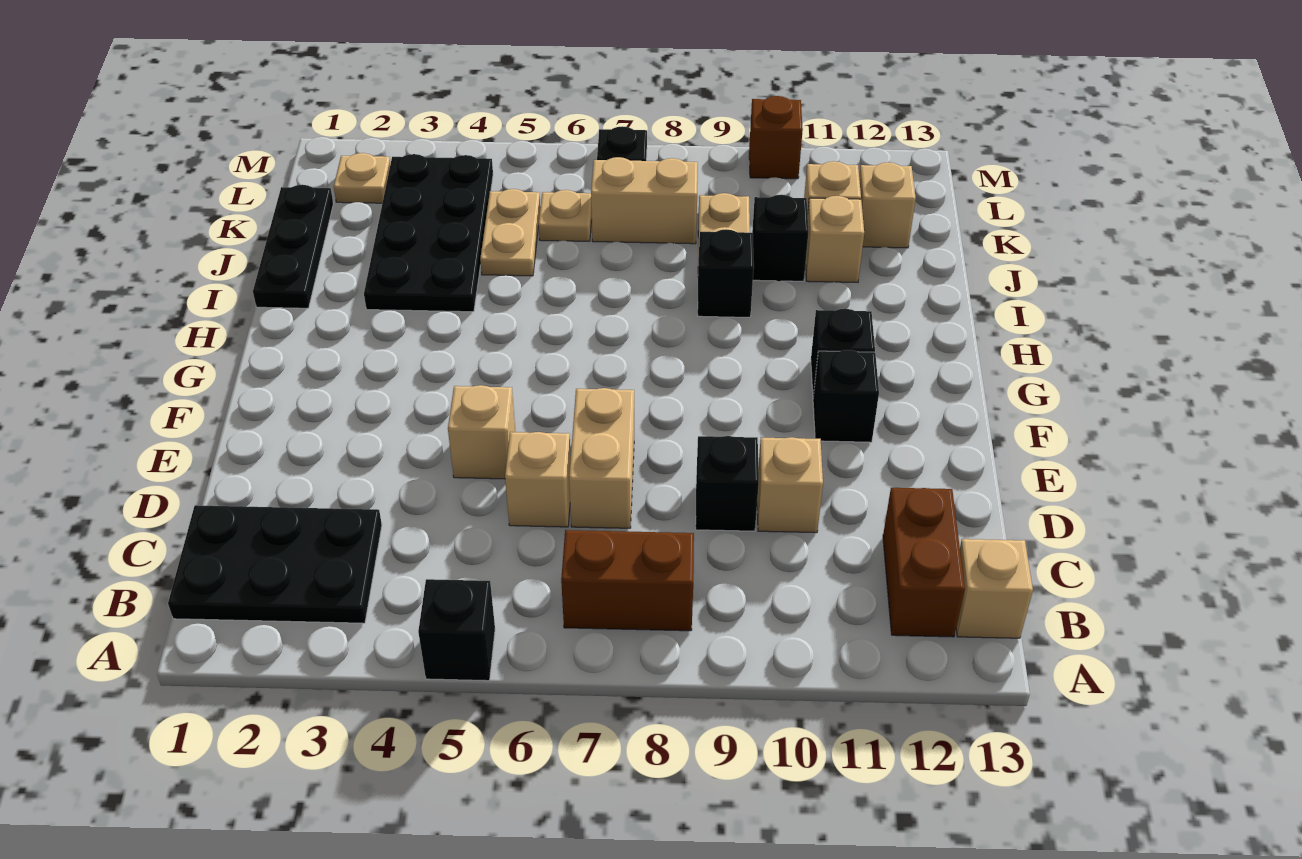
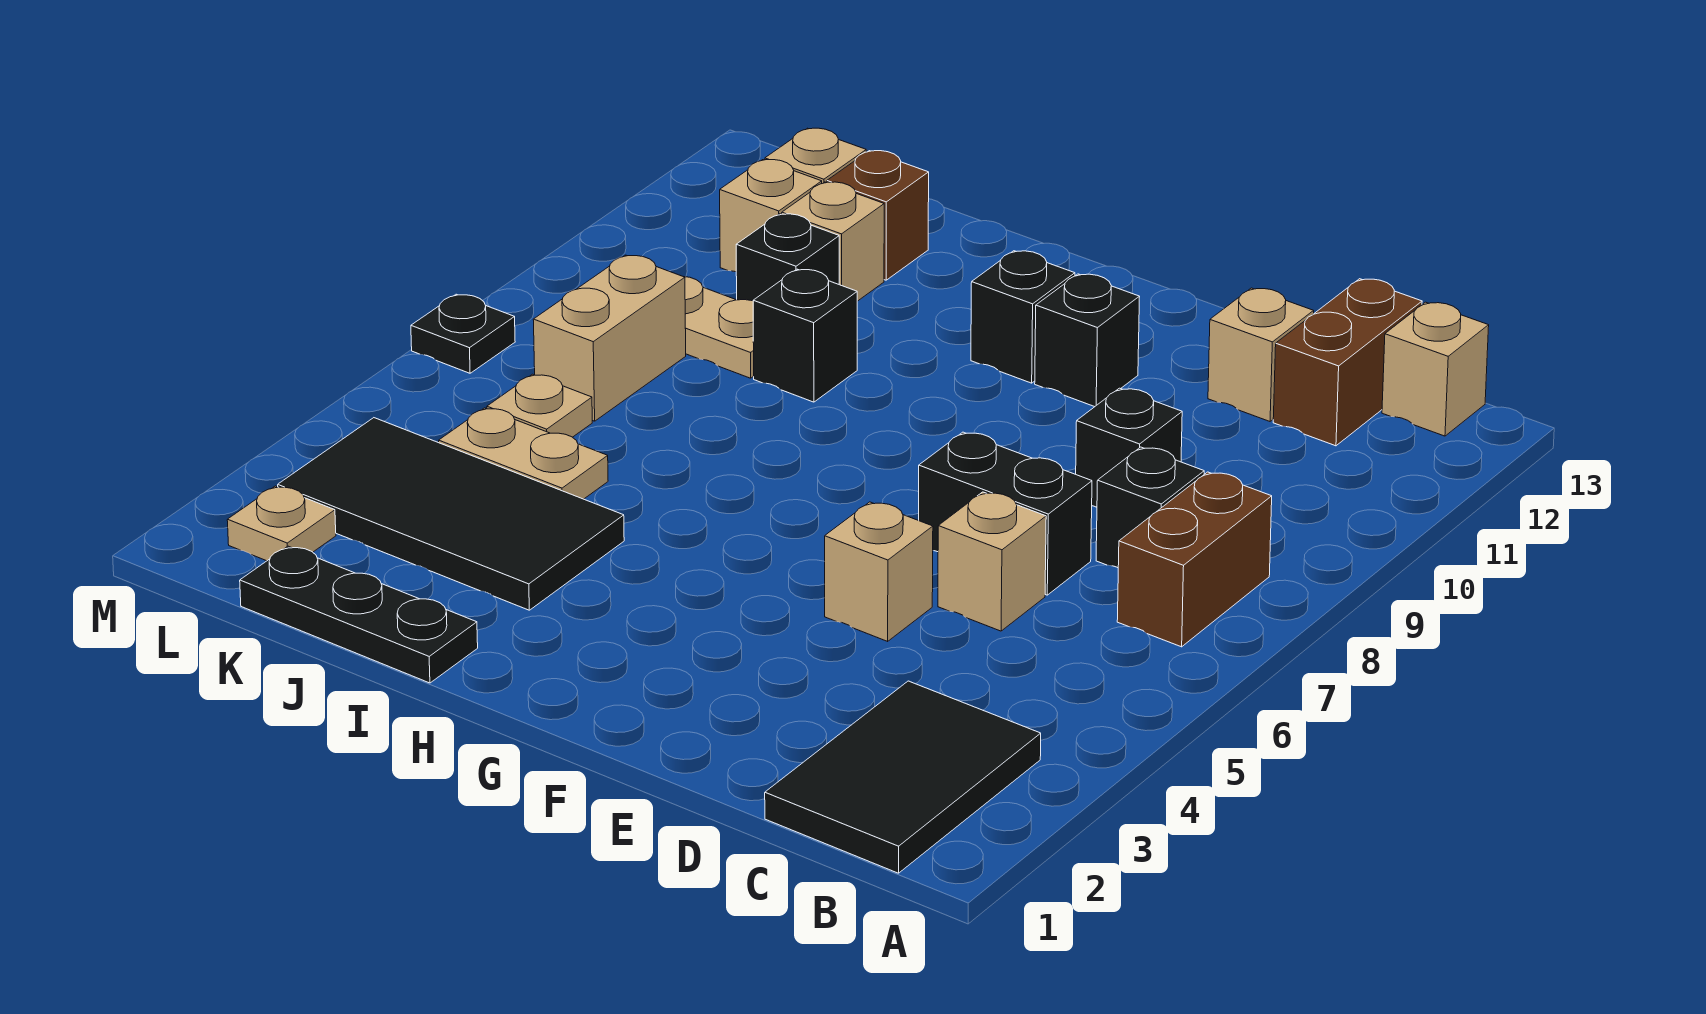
black brick A5 level 1 -> black brick C8 level 1
black plate B1:C3 level 1 -> black tile B1:C3 level 1
brown brick B12:C12 level 1 -> brown brick C12:C13 level 1
tan brick D7:E7 level 1 -> black brick D7:E7 level 1
tan brick D10 level 1 -> tan brick D12 level 1
black plate I3:L4 level 1 -> black tile I3:L4 level 1
brown brick M10 level 1 -> brown brick J12 level 1

